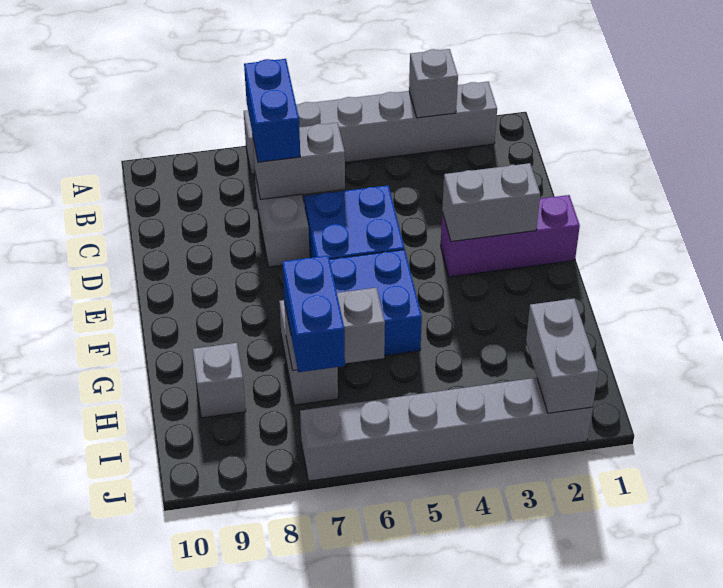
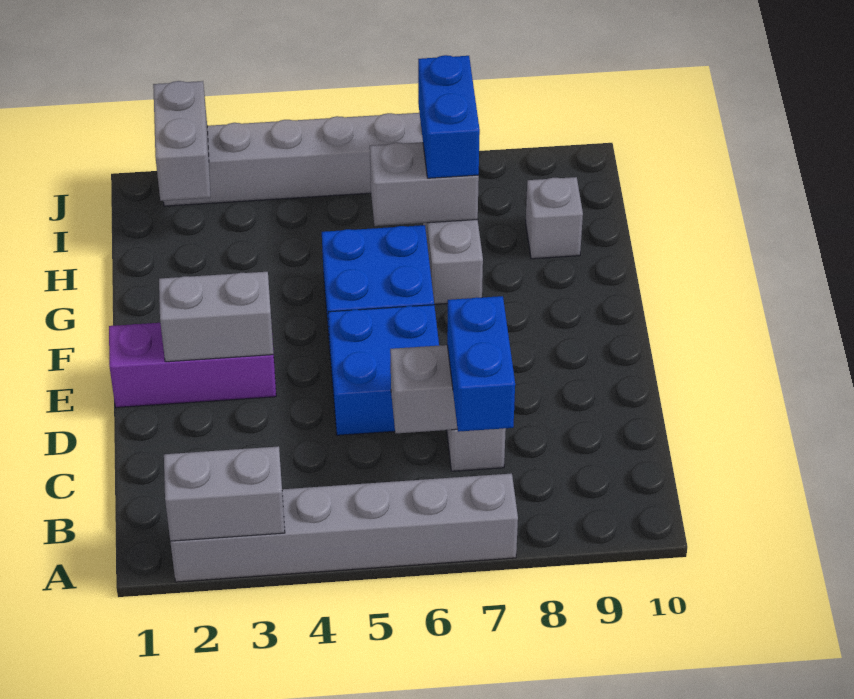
grey brick A3 level 2 -> grey brick A2:A3 level 2

